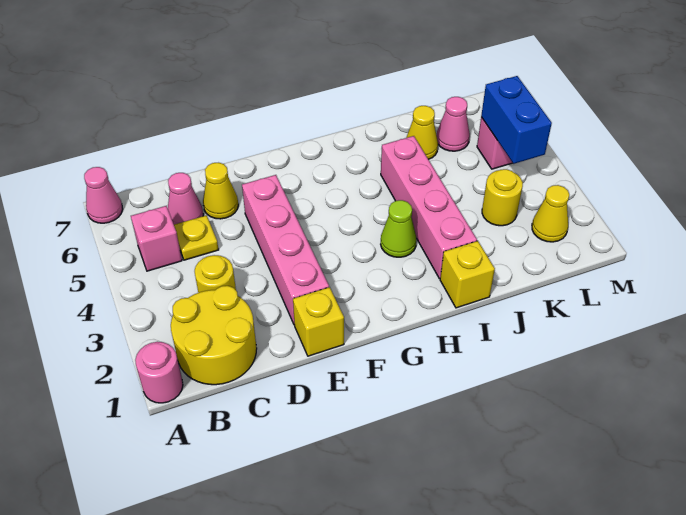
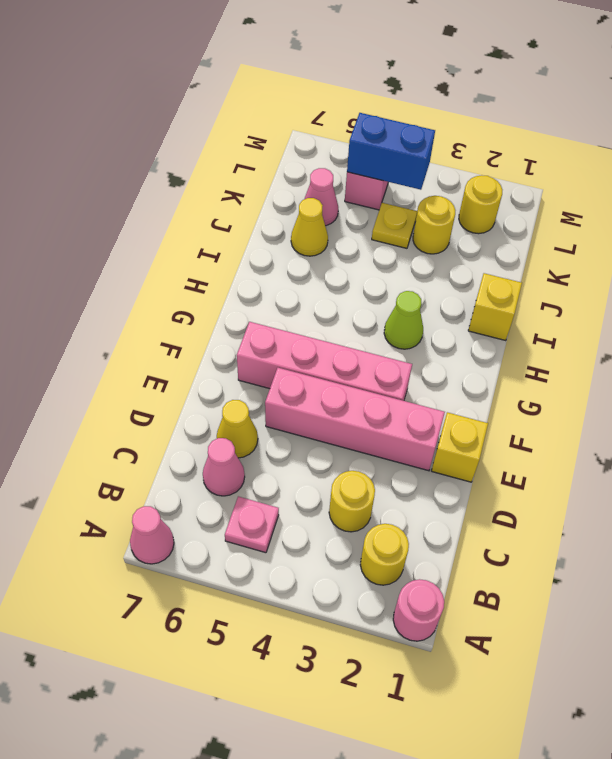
yellow round brick B1:C2 level 1 -> yellow round brick B2 level 1
pink brick B5 level 1 -> pink plate B5 level 1
yellow plate C5 level 1 -> yellow plate K4 level 1
pink brick I2:I5 level 1 -> pink brick F3:F6 level 1
yellow cone L2 level 1 -> yellow round brick L2 level 1

